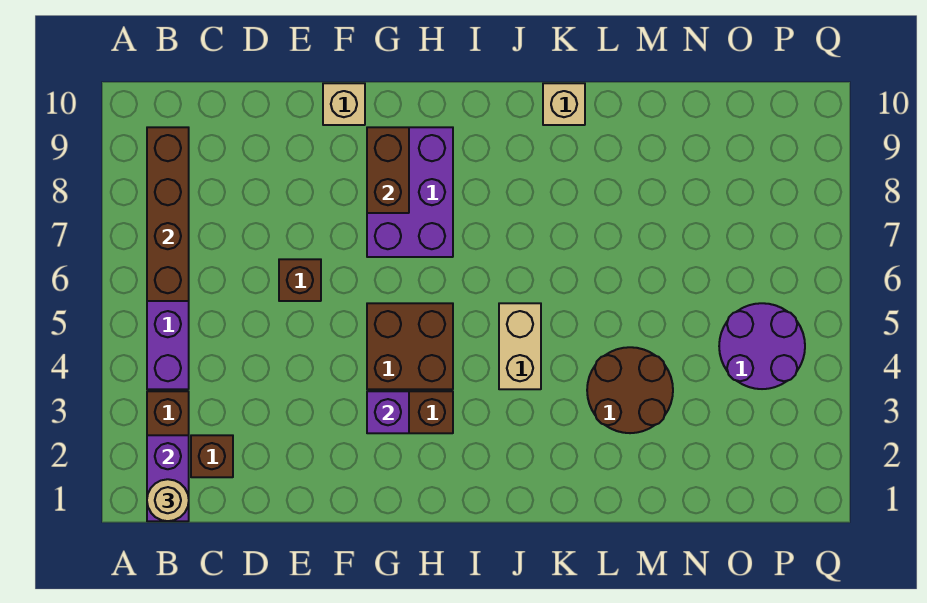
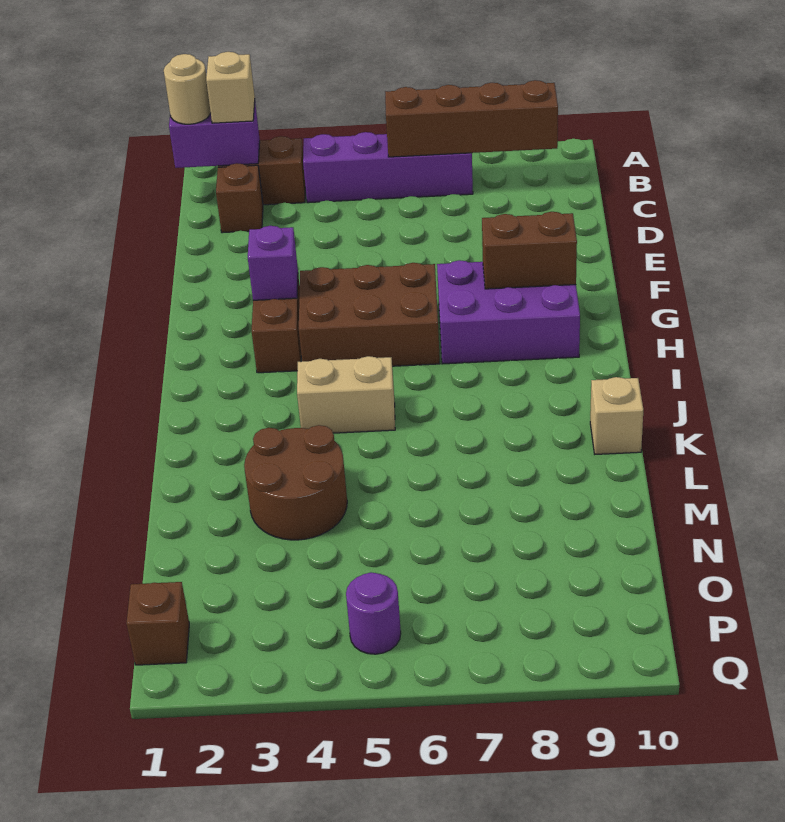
brown brick E6 level 1 -> brown brick P1 level 1
tan brick F10 level 1 -> tan brick B2 level 3
brown brick G4:H5 level 1 -> brown brick G4:H6 level 1
purple round brick O4:P5 level 1 -> purple round brick P5 level 1

